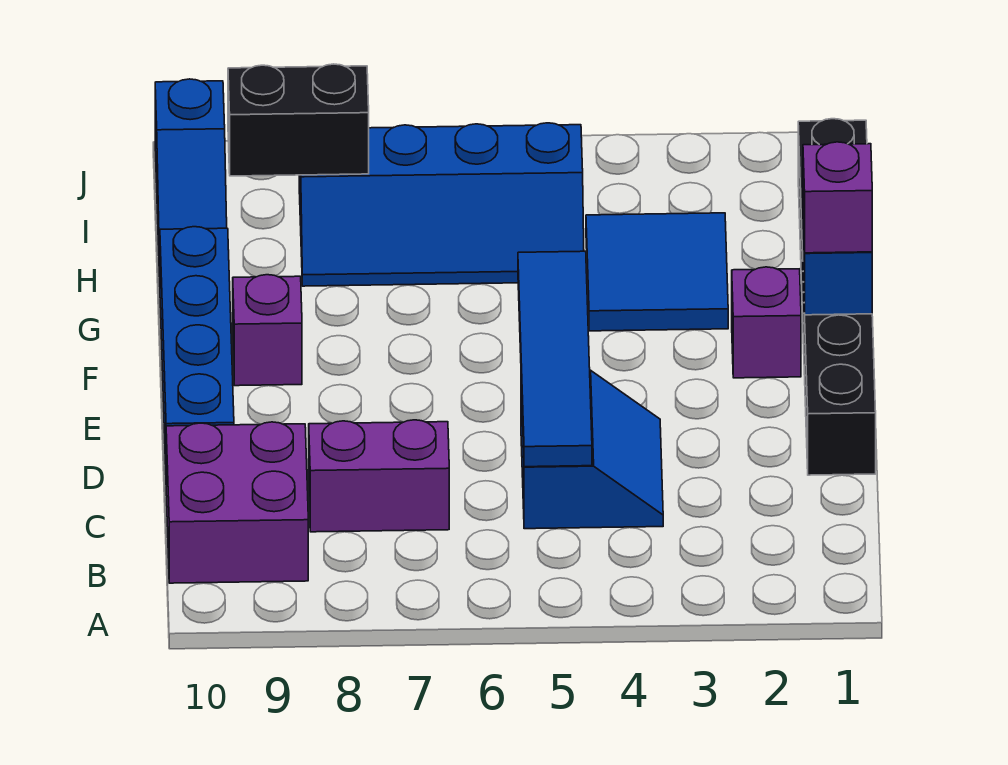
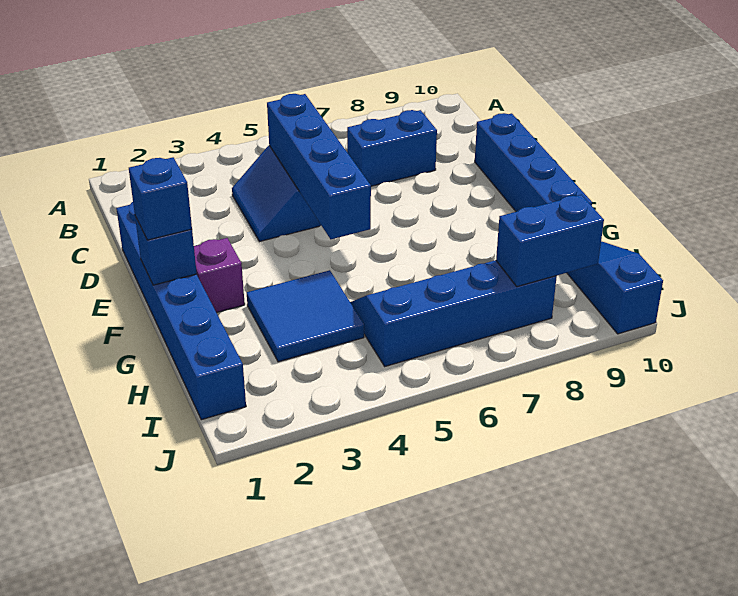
purple brick B9:C10 level 1 -> none
blue tile C5:F5 level 2 -> blue brick C5:F5 level 2
purple brick C7:C8 level 1 -> blue brick C7:C8 level 1
black brick D1:I1 level 1 -> blue brick D1:I1 level 1
purple brick F1 level 3 -> blue brick F1 level 3
purple brick F9 level 1 -> none
black brick I8:I9 level 2 -> blue brick I8:I9 level 2

